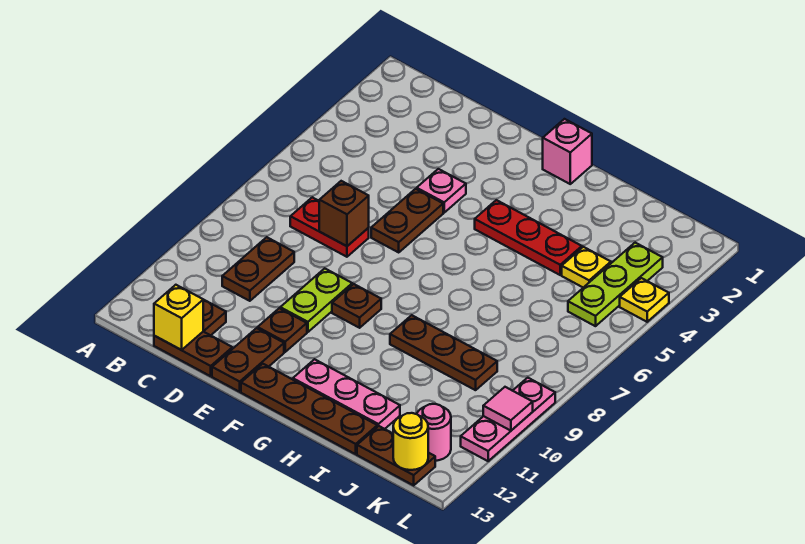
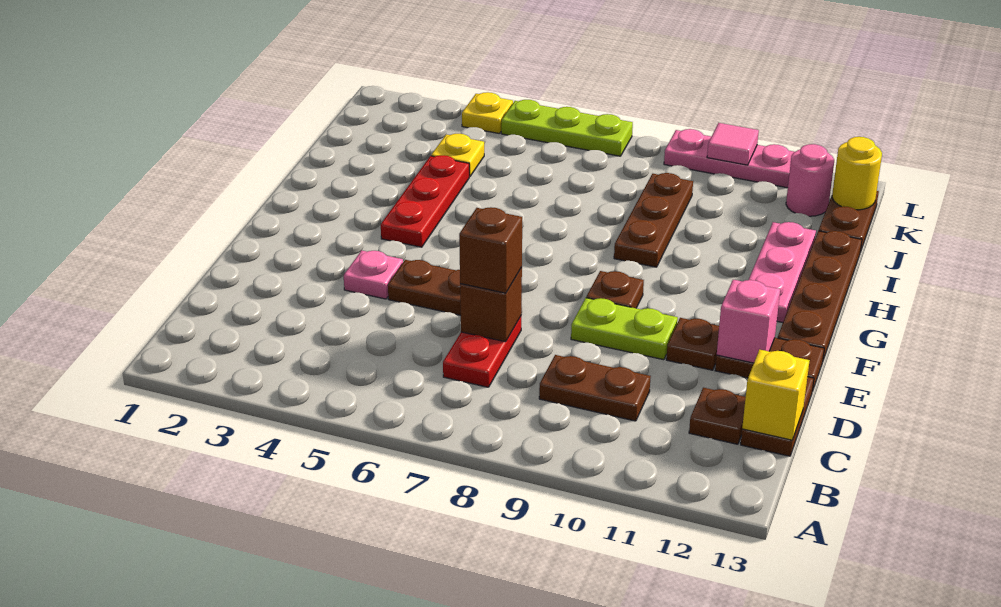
none -> brown brick D7 level 3
pink brick G1 level 1 -> pink brick E12 level 2
lime plate K3:K5 level 1 -> lime plate L5:L7 level 1

